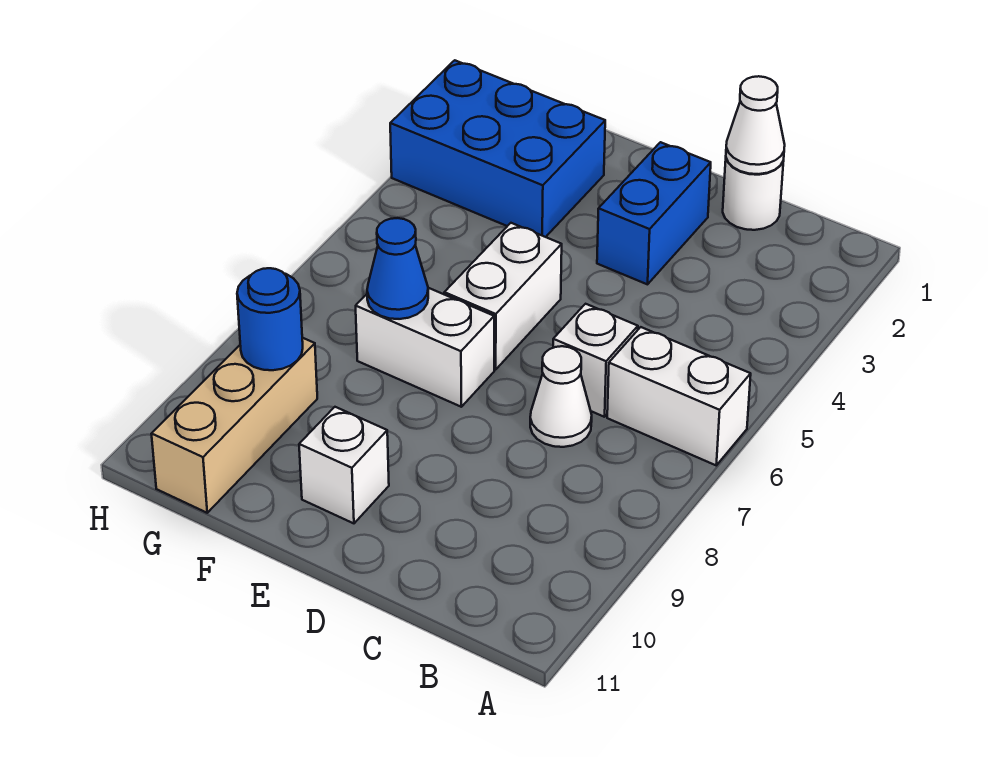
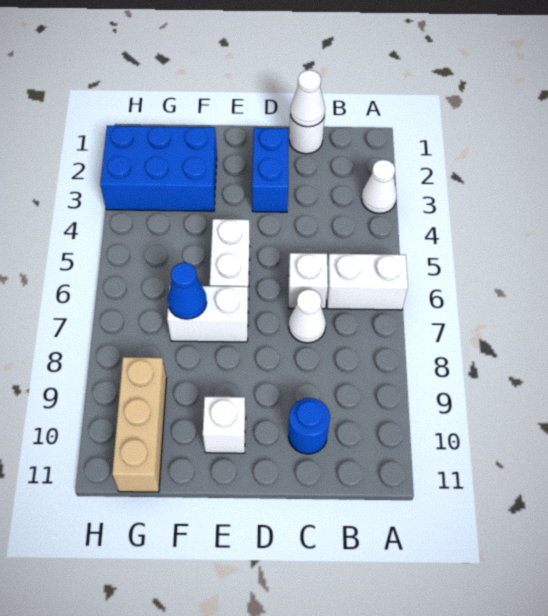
none -> white cone A3 level 1
blue round brick G9 level 2 -> blue round brick C10 level 1

